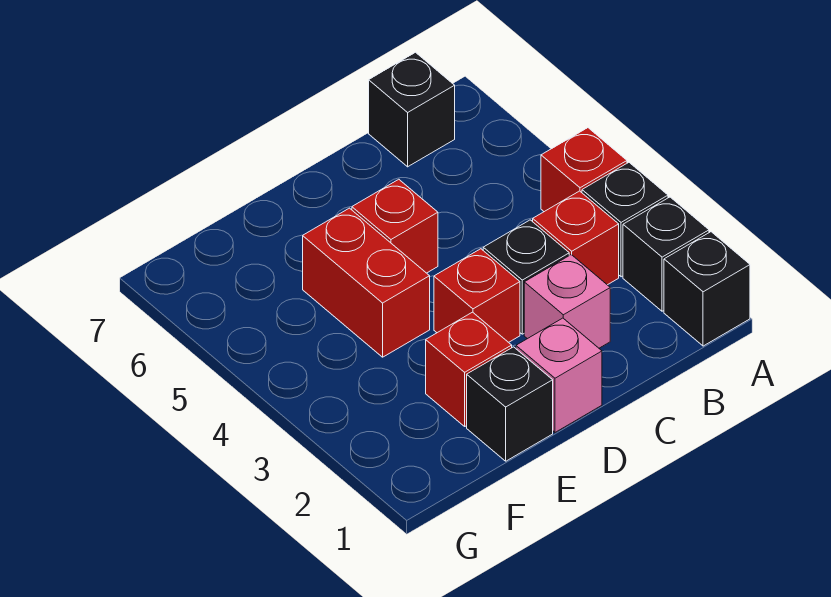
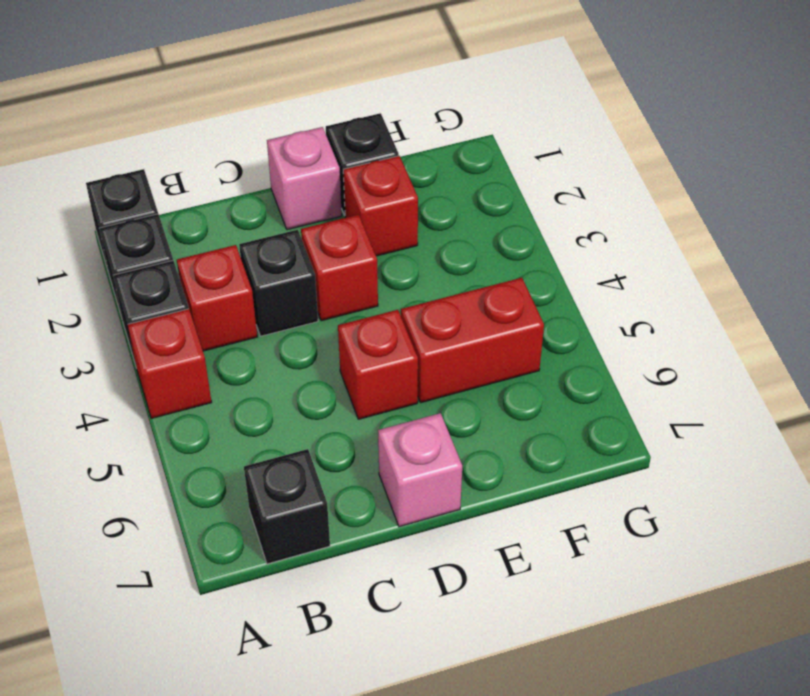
pink brick C2 level 1 -> pink brick D7 level 1
red brick E4:E5 level 1 -> red brick E5:F5 level 1

